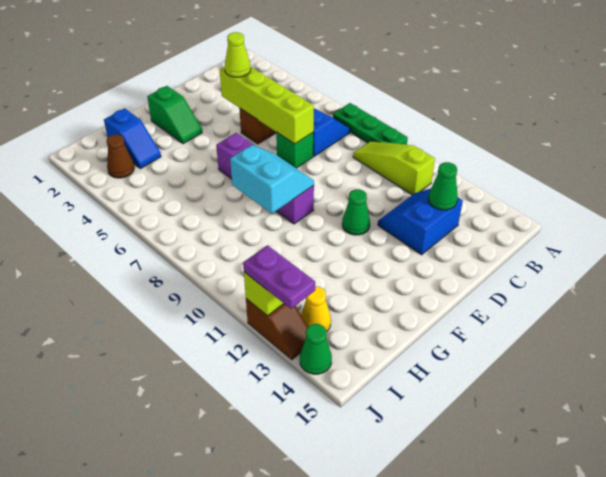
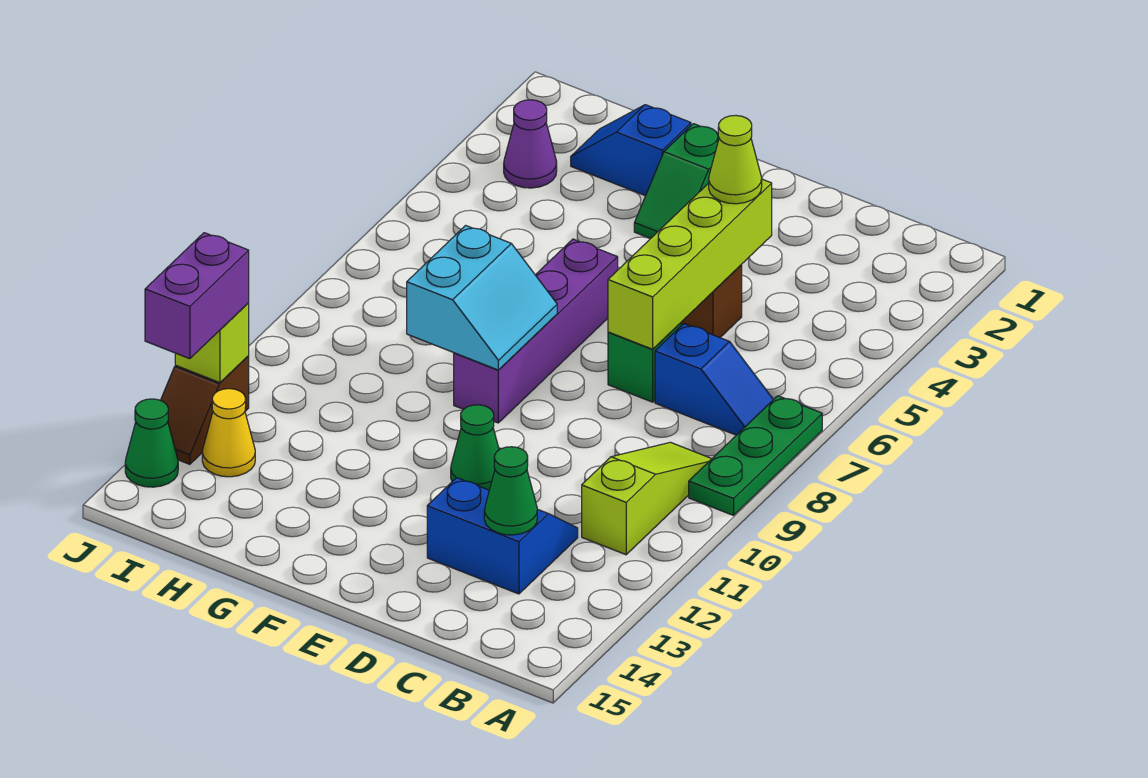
blue slope H2:H3 level 1 top 2 -> blue slope G2:H2 level 1 top G
brown cone I3 level 1 -> purple cone I3 level 1
purple plate J12:J13 level 3 -> purple brick J12:J13 level 3

